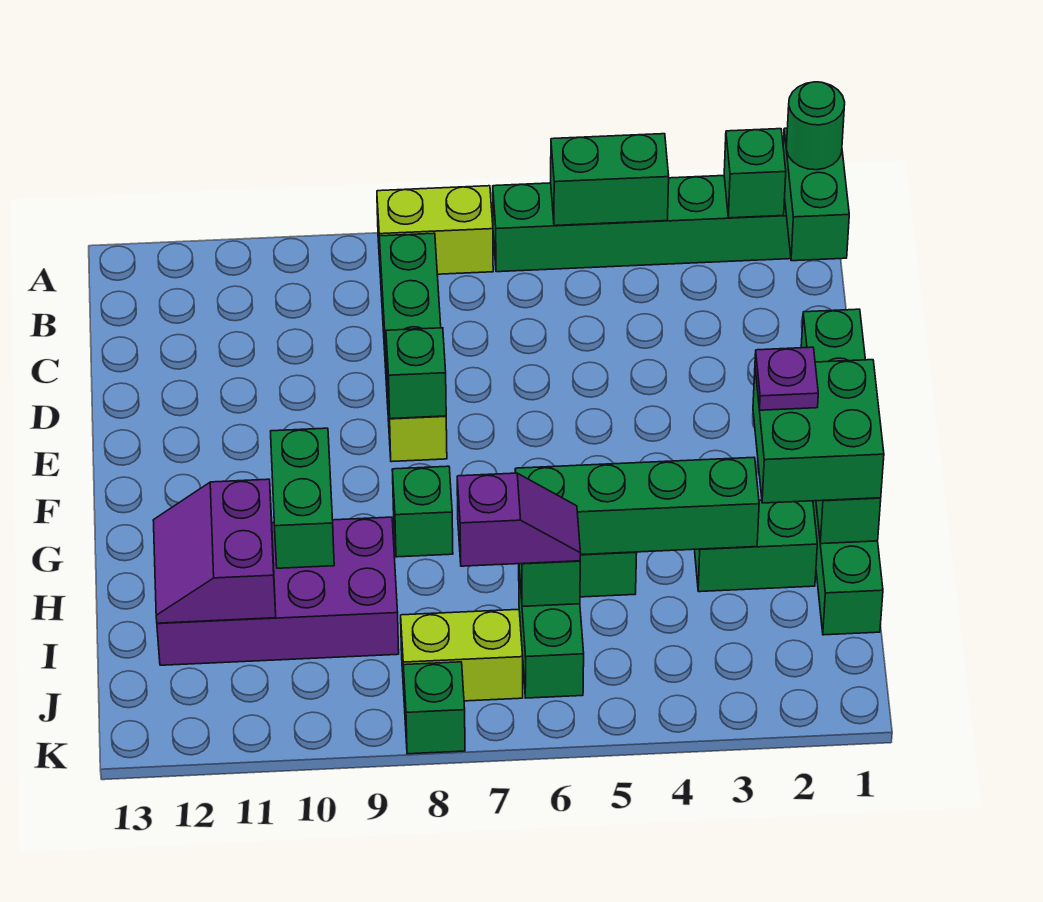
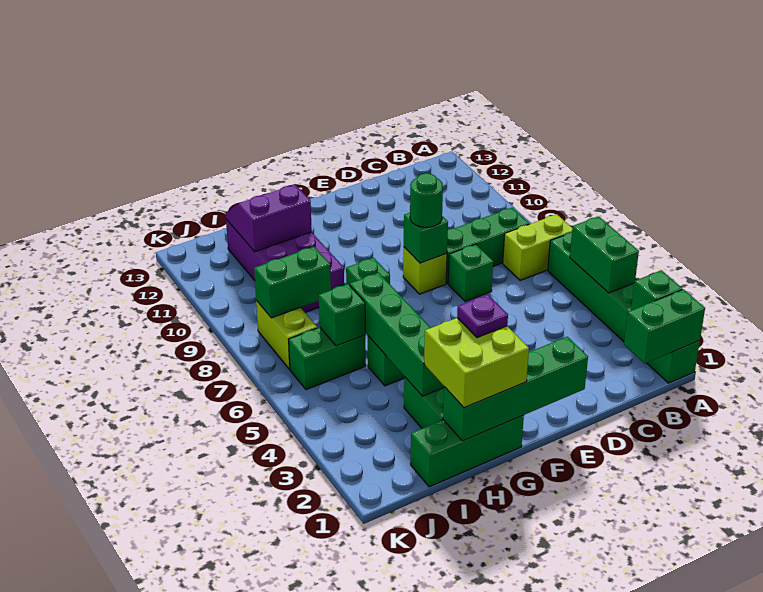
green round brick A1 level 3 -> green round brick E8 level 3
lime brick A7:A8 level 1 -> lime brick A7:B7 level 1
green brick G1:H2 level 3 -> lime brick G1:H2 level 3
green brick G10:H10 level 2 -> green brick I8:J8 level 2
purple slope I6:I7 level 3 top 7 -> none
green brick K8 level 1 -> green brick D7 level 1

